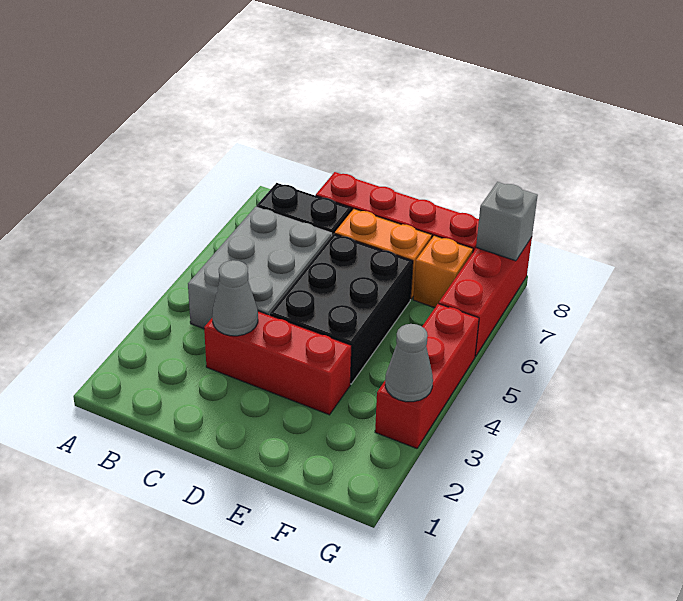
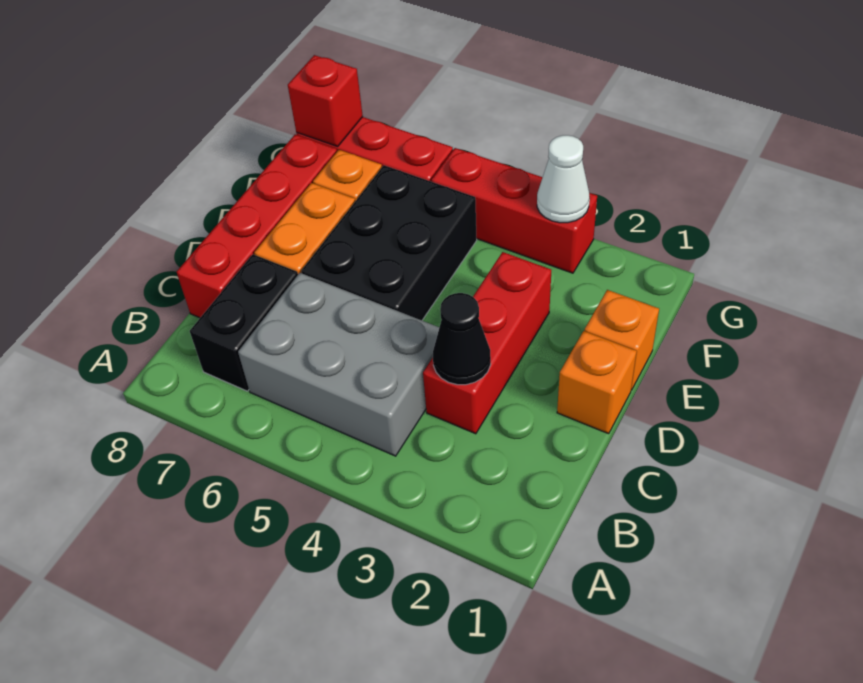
grey cone C3 level 2 -> black cone C3 level 2
none -> orange brick D1 level 1
black brick D4:E6 level 1 -> black brick D5:F6 level 1
none -> orange brick E1 level 1
grey cone G3 level 2 -> white cone G3 level 2
grey brick G8 level 2 -> red brick G8 level 2

